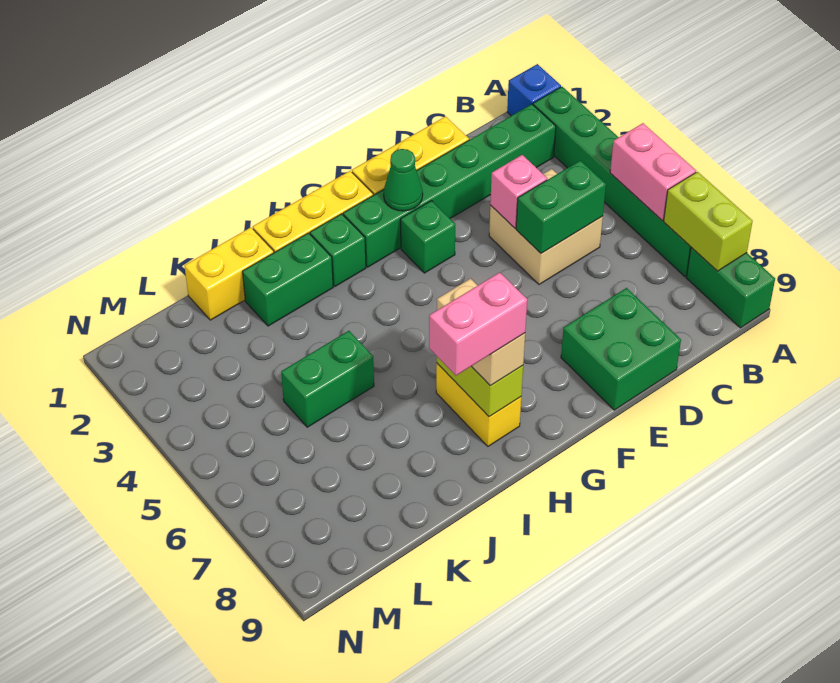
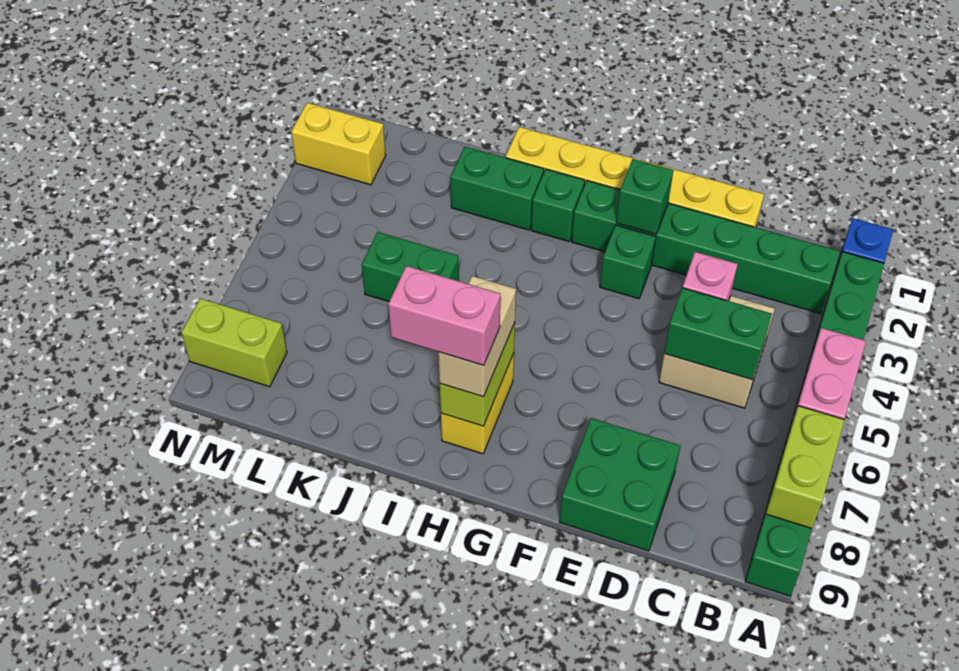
green cone F2 level 2 -> green brick F2 level 2
yellow brick J1:K1 level 1 -> yellow brick M2:N2 level 1
none -> lime brick M8:N8 level 1

